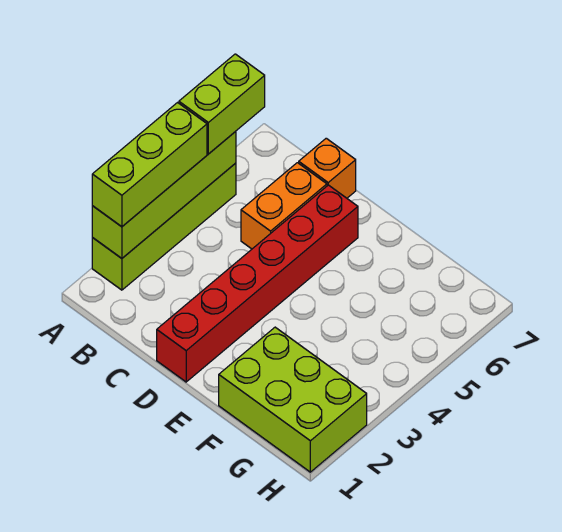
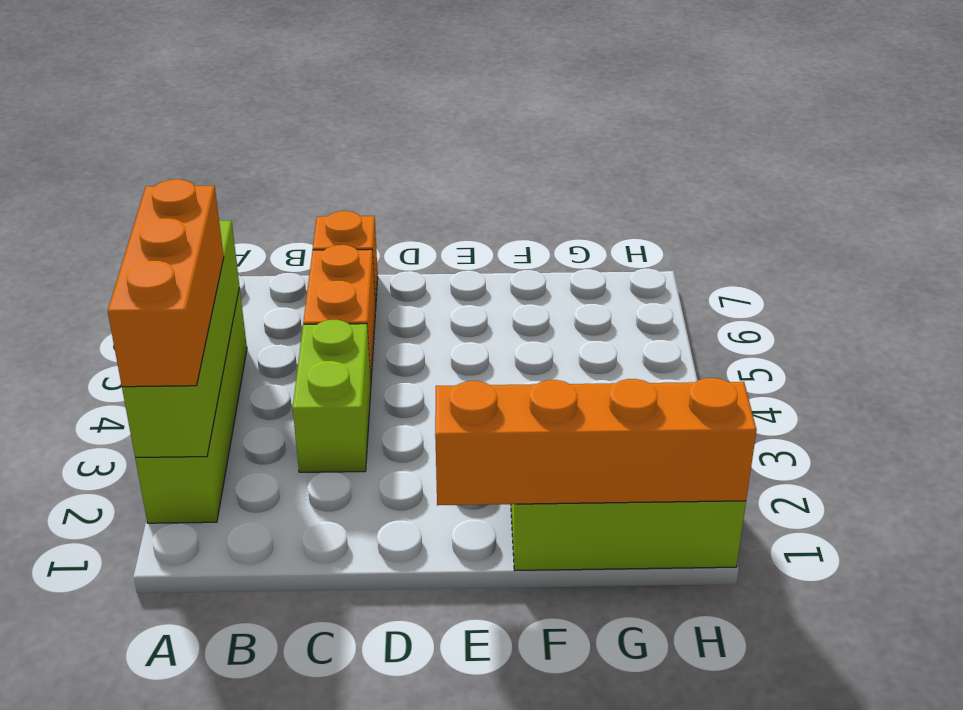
lime brick A2:A4 level 3 -> orange brick A2:A4 level 3
lime brick A5:A6 level 3 -> lime brick C3:C4 level 1
red brick D1:D6 level 1 -> none
none -> orange brick E1:H1 level 2

